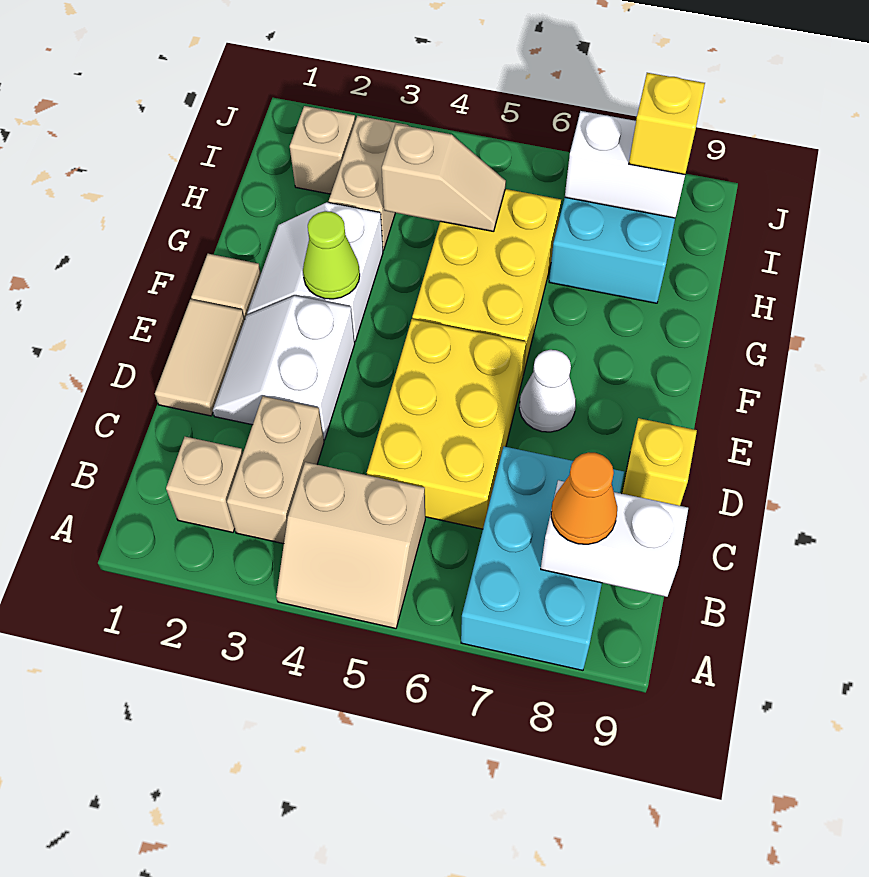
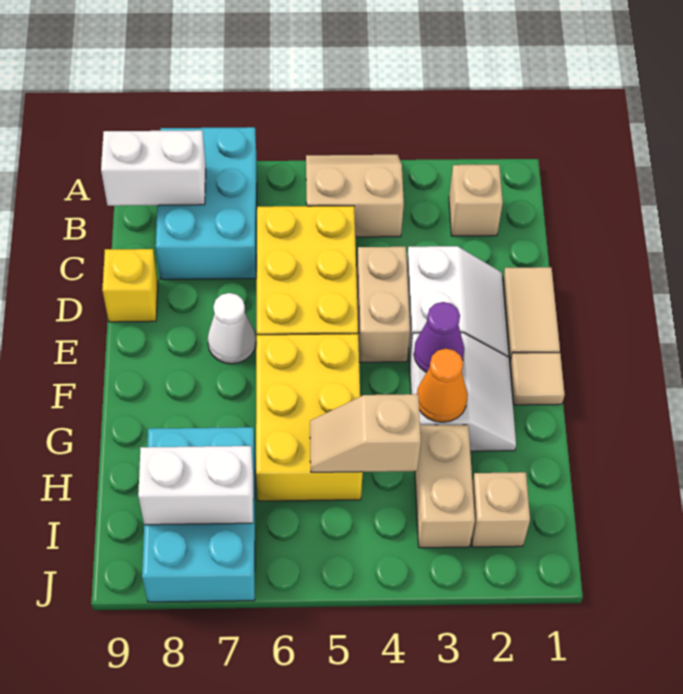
tan brick B3:C3 level 1 -> tan brick D4:E4 level 1
orange cone B8 level 3 -> orange cone G3 level 2
lime cone F3 level 2 -> purple cone F3 level 2
yellow brick I8 level 3 -> none

